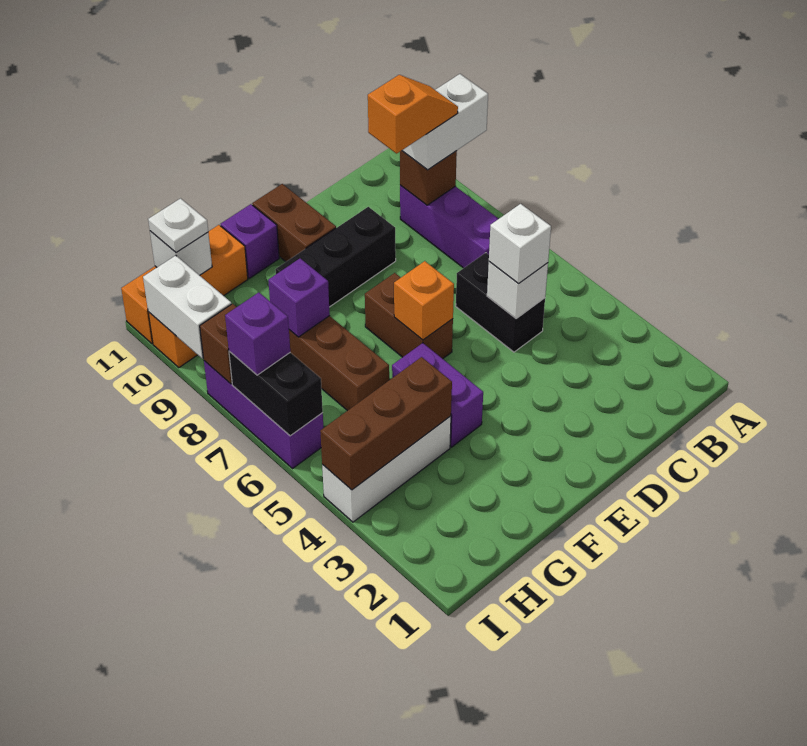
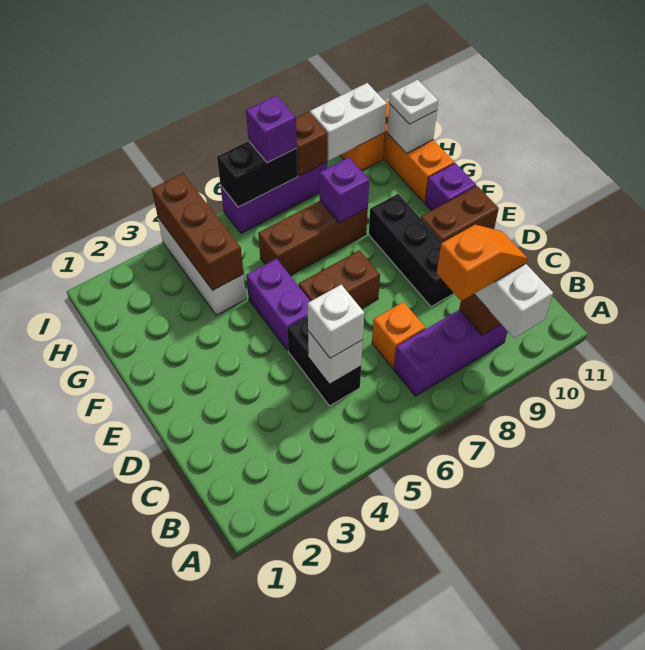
orange slope B9:C9 level 4 top C -> orange slope B8:B9 level 4 top 8
black brick C5:C6 level 1 -> black brick C5:D5 level 1
orange brick E6 level 2 -> orange brick C7 level 1
purple brick F4:F5 level 1 -> purple brick E5:F5 level 1

